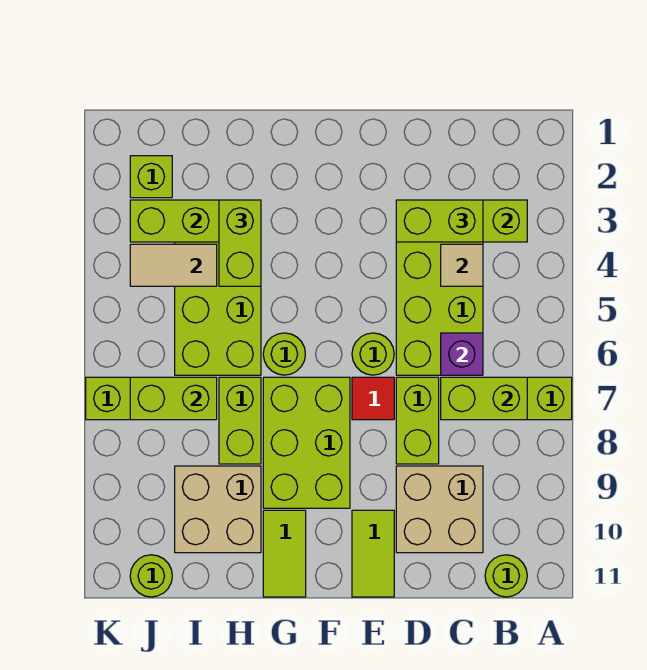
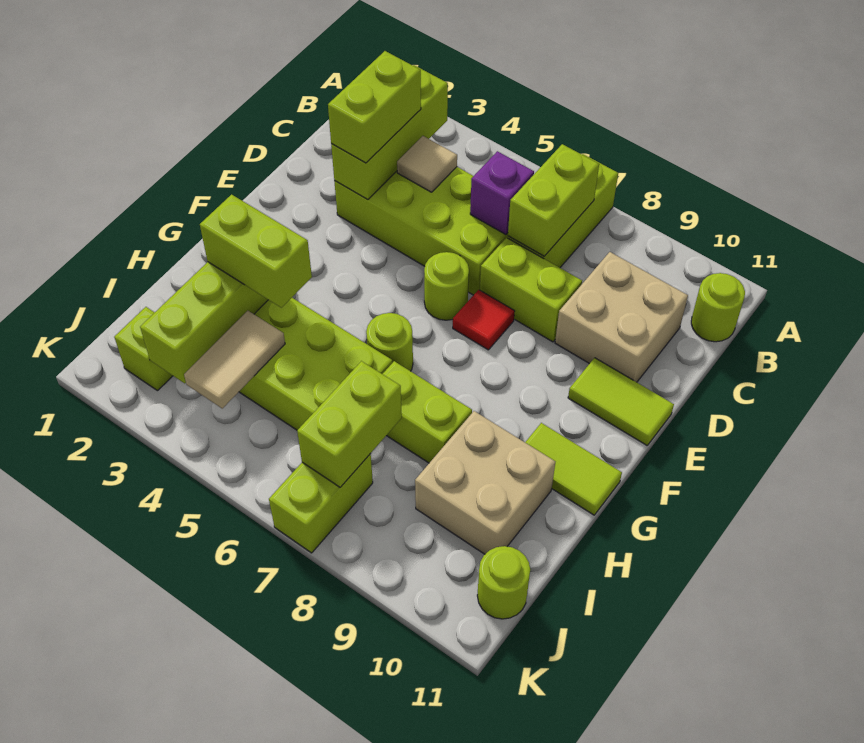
lime brick F7:G9 level 1 -> none

